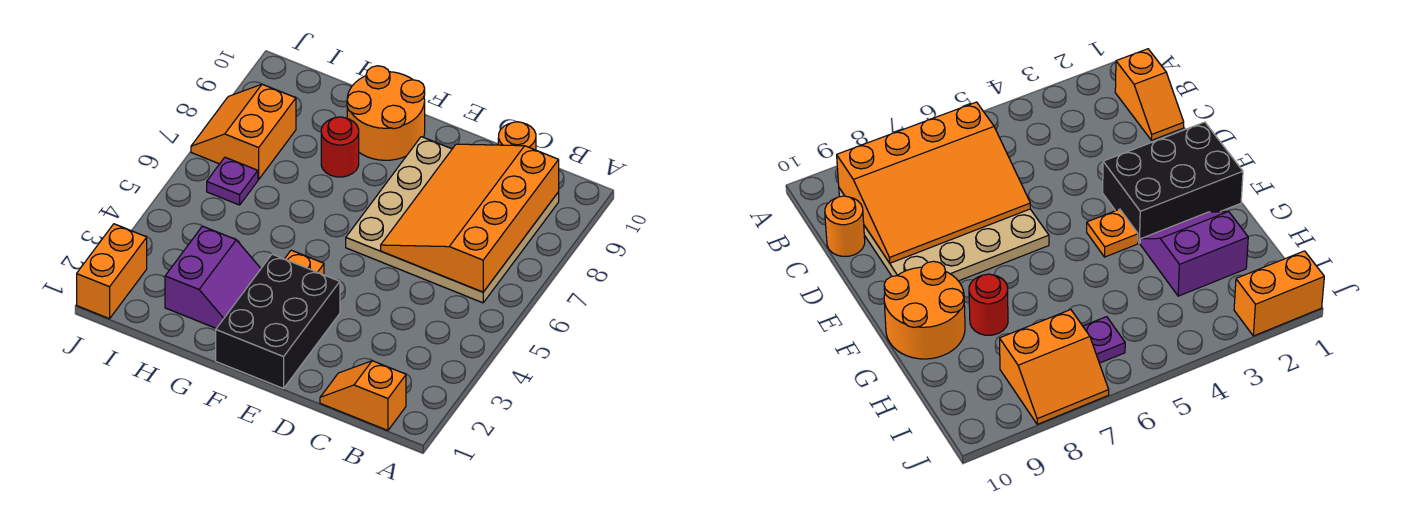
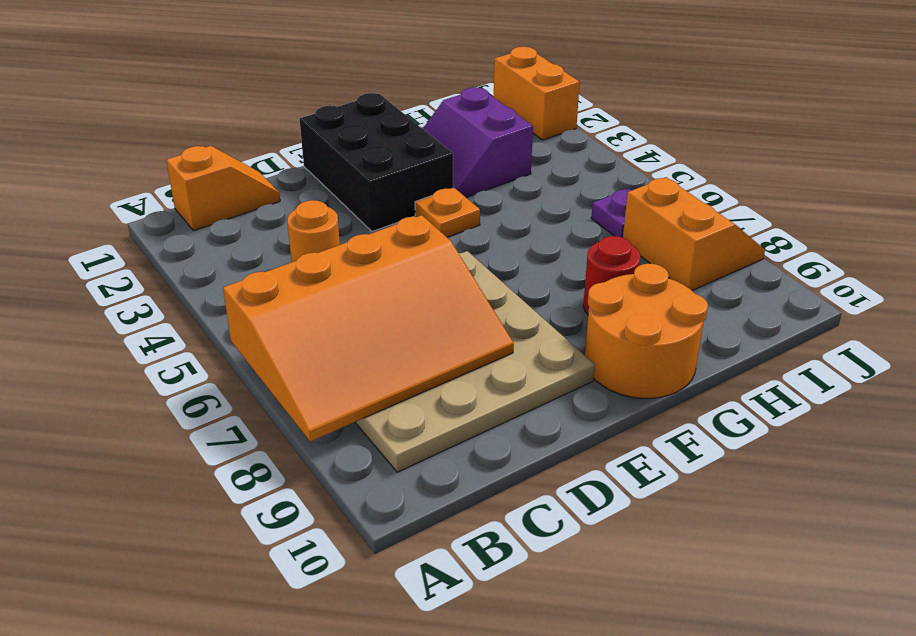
orange slope B6:D9 level 2 top B -> orange slope A6:D8 level 2 top 6
orange round brick C10 level 1 -> orange round brick C4 level 1

